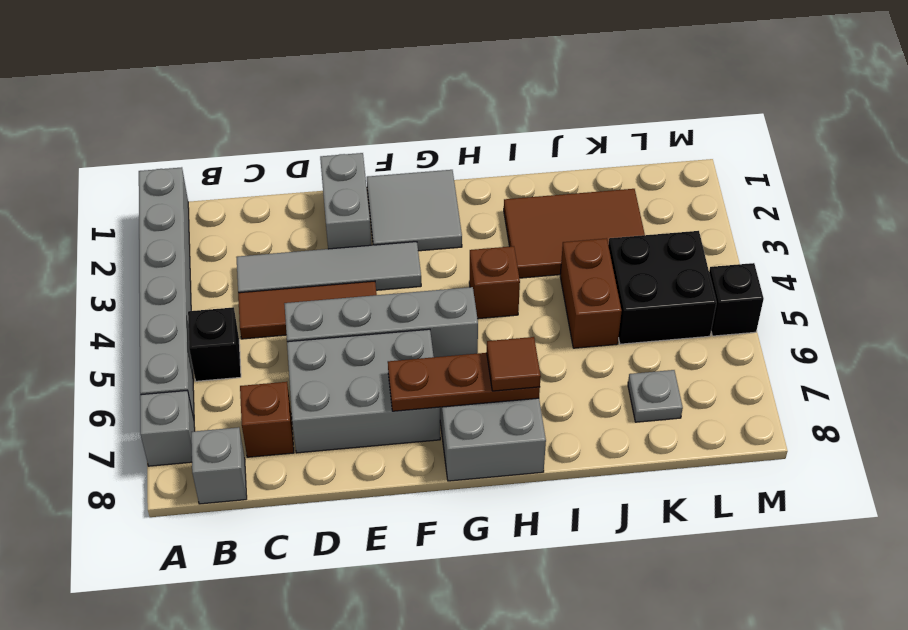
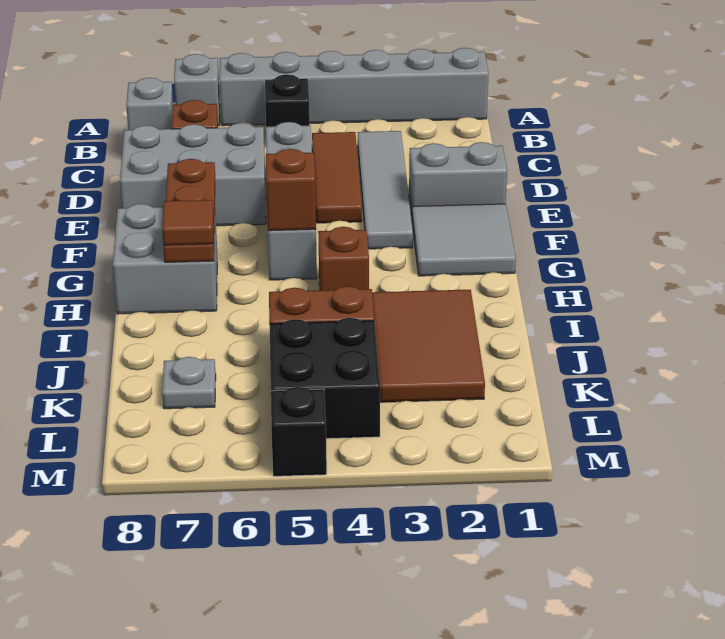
grey brick D6:F7 level 1 -> grey brick D6:E8 level 1
none -> brown brick G5 level 2

